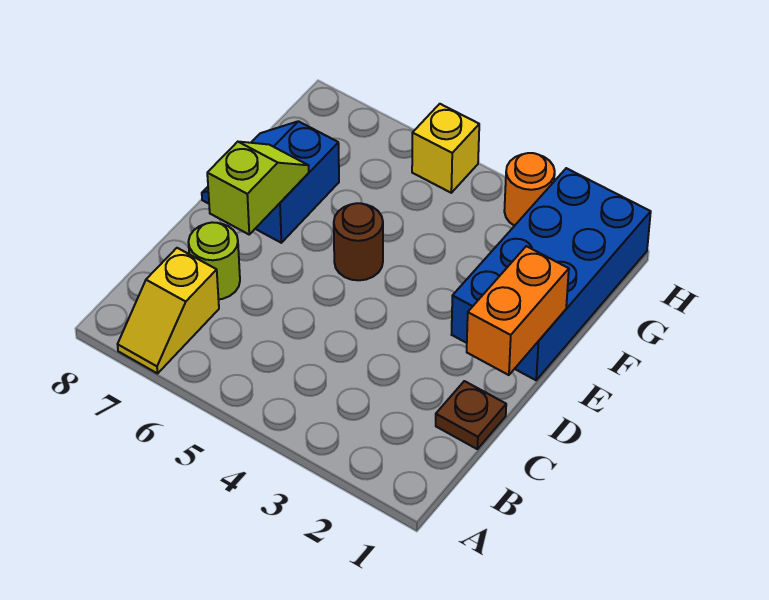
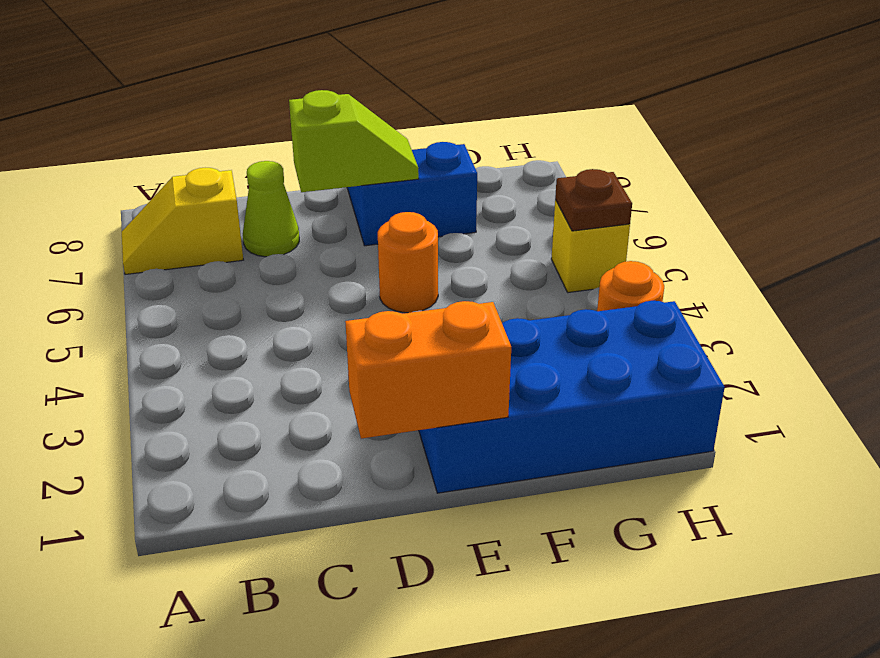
brown plate C1 level 1 -> brown plate H5 level 2
lime round brick C7 level 1 -> lime cone C7 level 1
brown round brick E5 level 1 -> orange round brick E5 level 1

